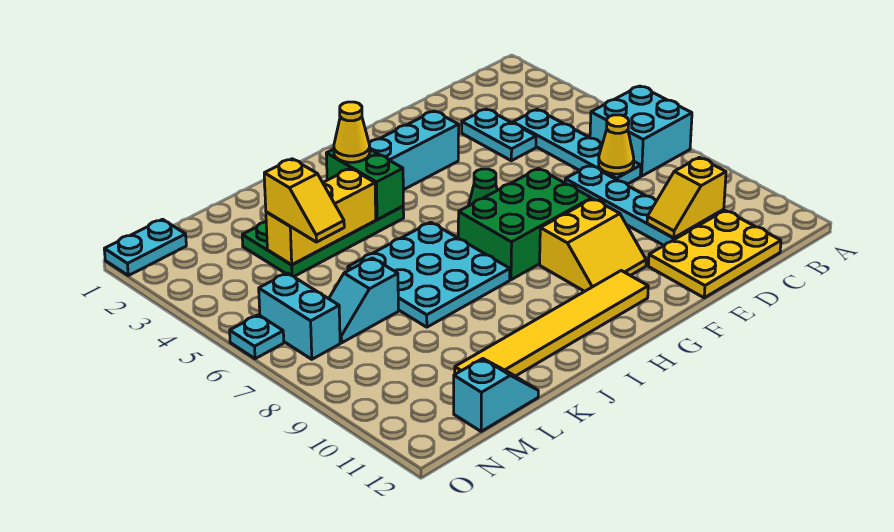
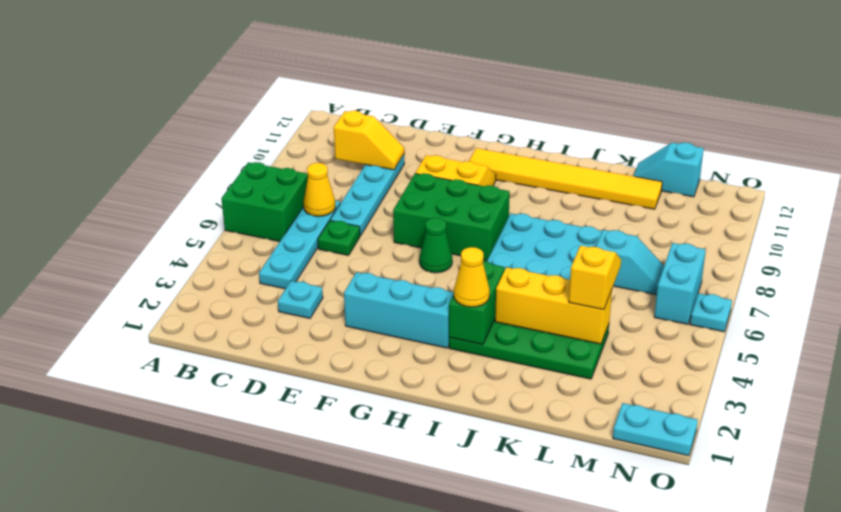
cyan brick A6:B7 level 1 -> green brick A6:B7 level 1
yellow plate C11:E12 level 1 -> none
cyan plate D3:D4 level 1 -> cyan plate D3 level 1
none -> green plate D6 level 1

